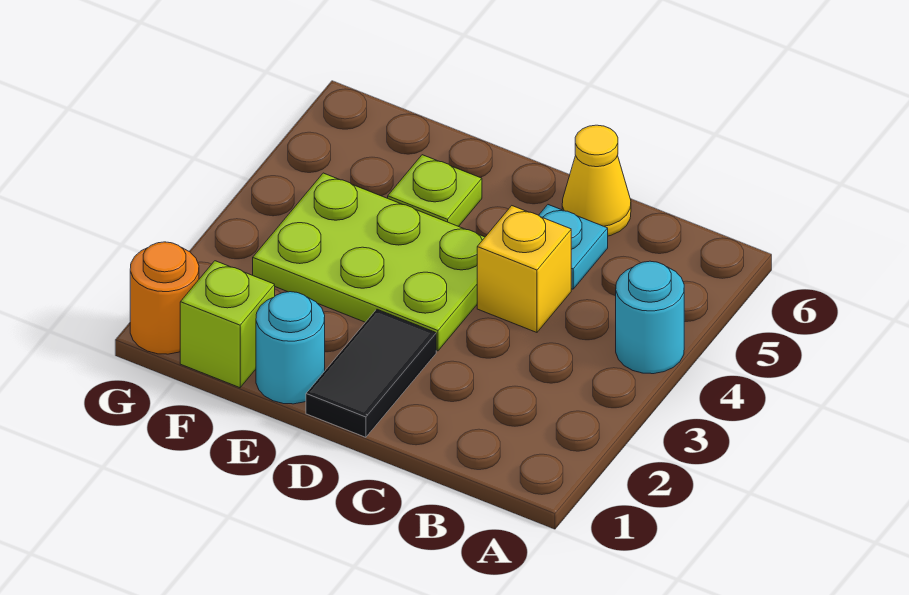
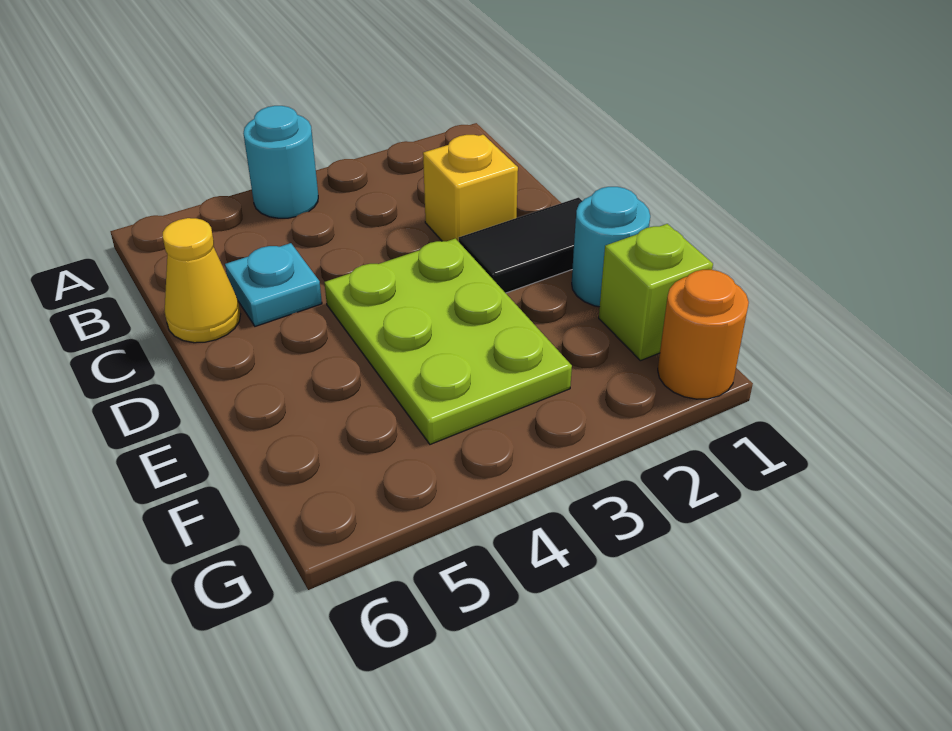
yellow brick C4 level 1 -> yellow brick C2 level 1
lime plate E5 level 1 -> none

